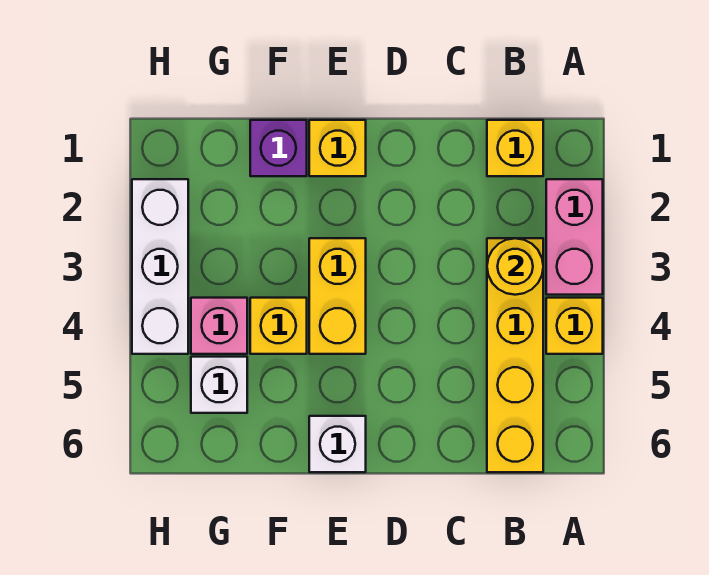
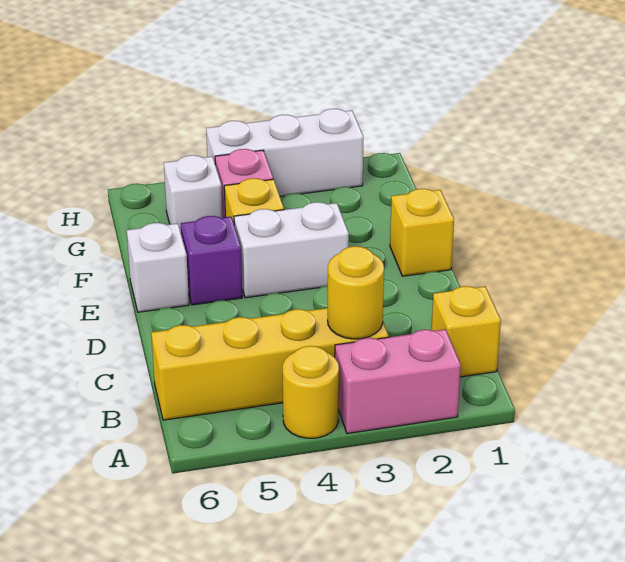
yellow brick A4 level 1 -> yellow round brick A4 level 1
yellow brick E3:E4 level 1 -> white brick E3:E4 level 1
purple brick F1 level 1 -> purple brick E5 level 1

